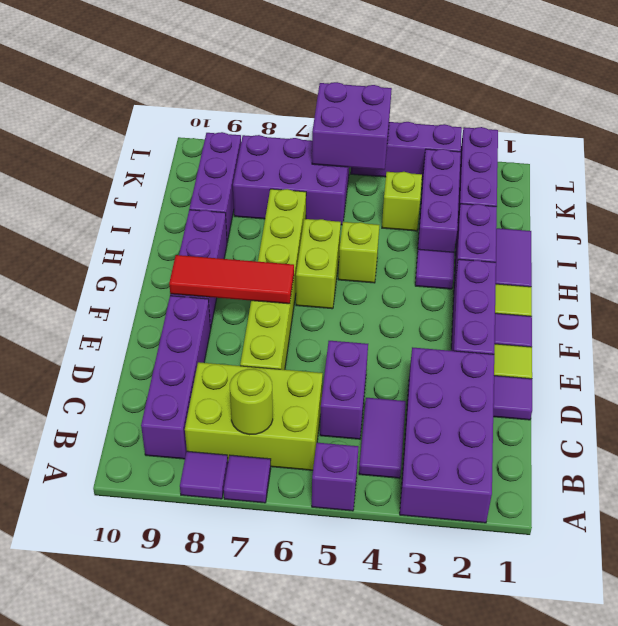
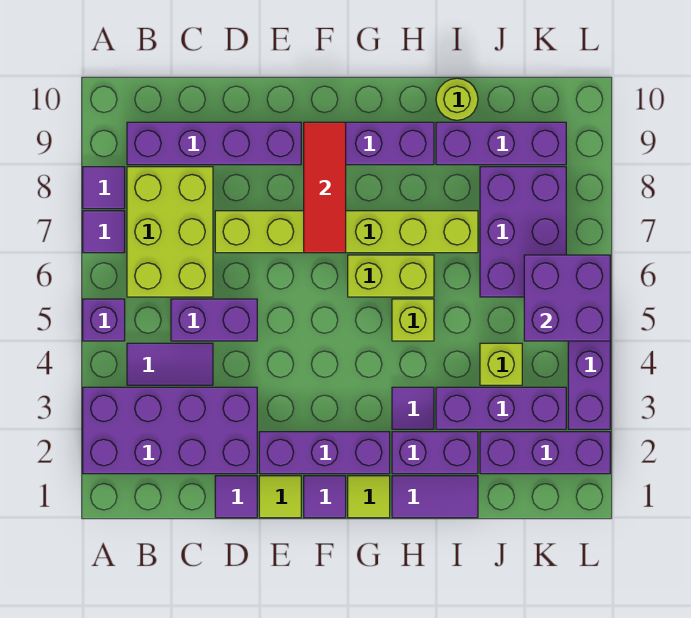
lime round brick B7 level 2 -> lime round brick I10 level 1

